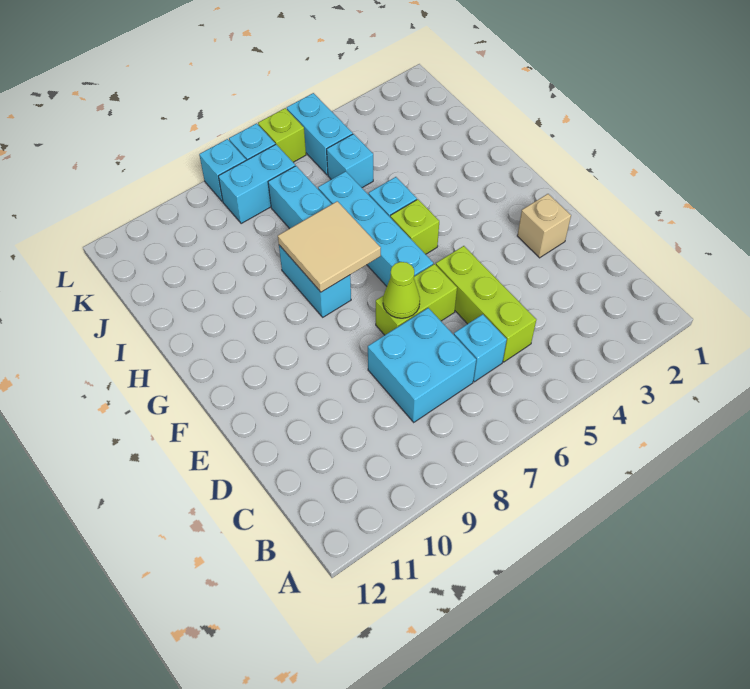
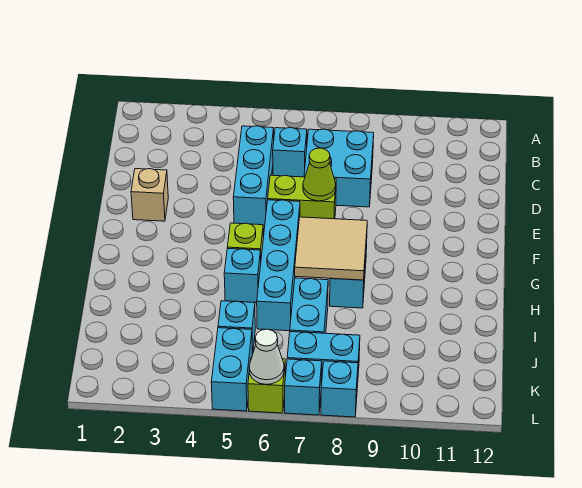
lime brick C5:E5 level 1 -> cyan brick C5:E5 level 1
none -> white cone L6 level 2

